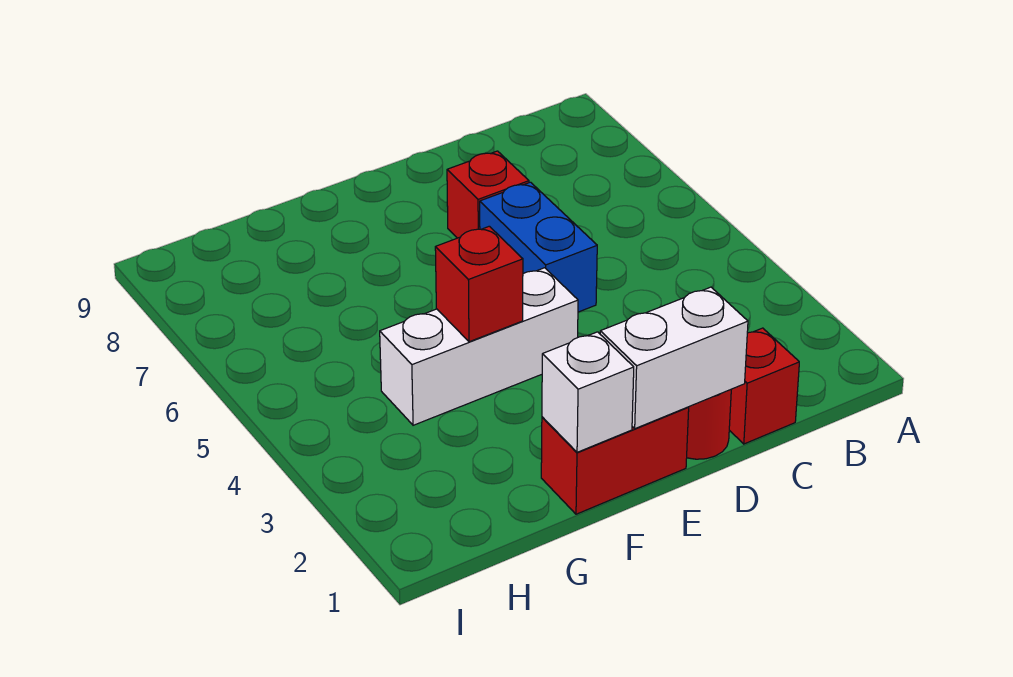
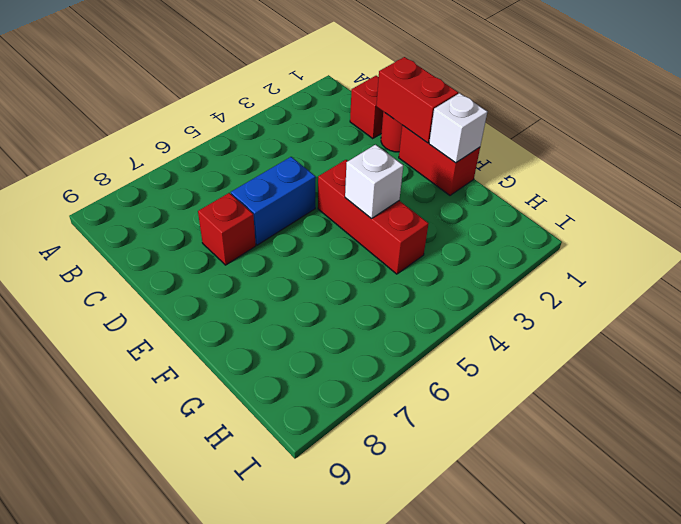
white brick D1:E1 level 2 -> red brick D1:E1 level 2
white brick E4:G4 level 1 -> red brick E4:G4 level 1
red brick F4 level 2 -> white brick F4 level 2

